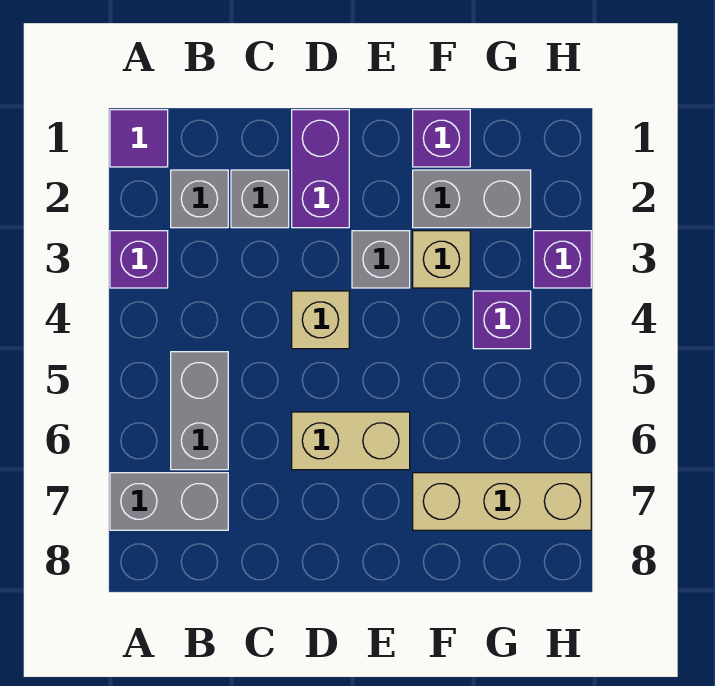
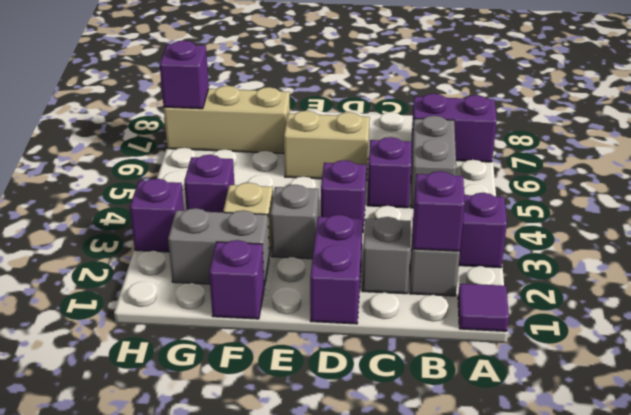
grey brick A7:B7 level 1 -> purple brick A7:B7 level 1
none -> purple brick B2 level 2
none -> purple brick C5 level 1
tan brick D4 level 1 -> purple brick D4 level 1
none -> purple brick H7 level 2

